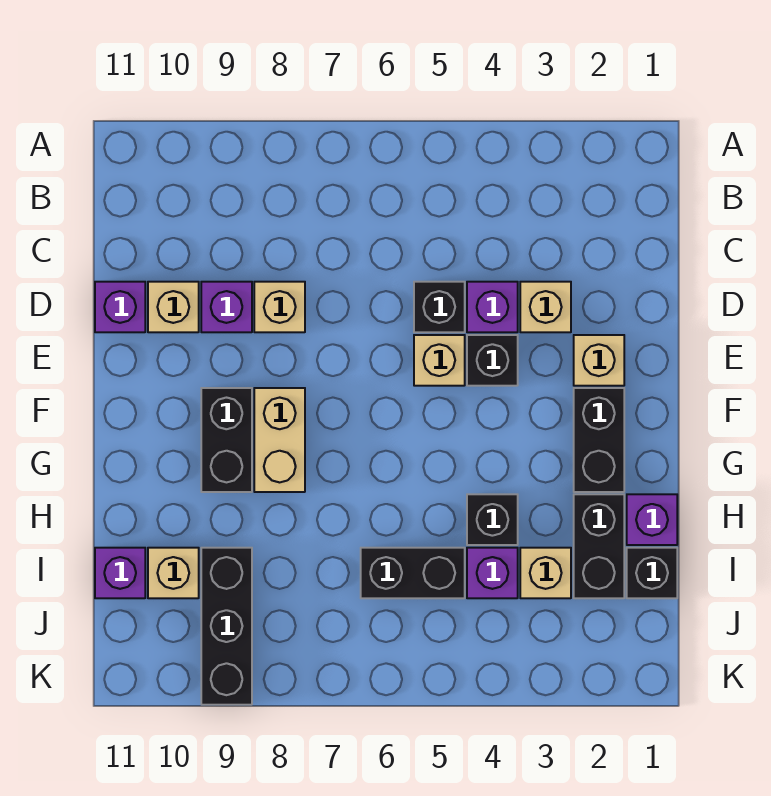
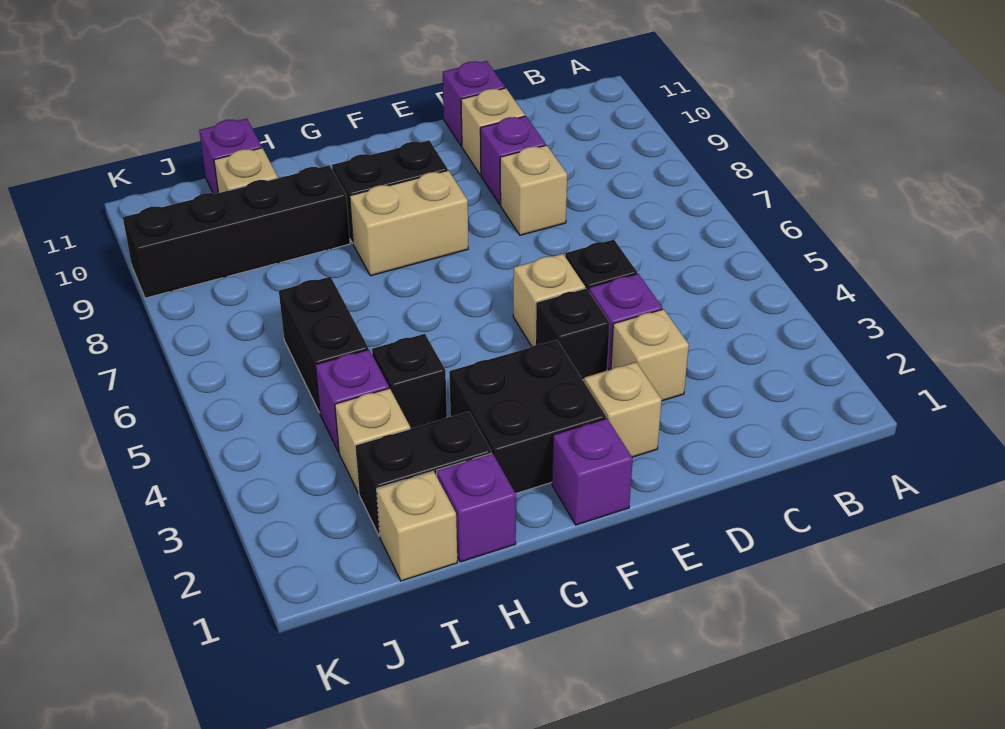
none -> purple brick F1 level 1
black brick F2:G2 level 1 -> black brick F2:G3 level 1
black brick I1 level 1 -> tan brick I1 level 1
black brick I9:K9 level 1 -> black brick H9:K9 level 1

